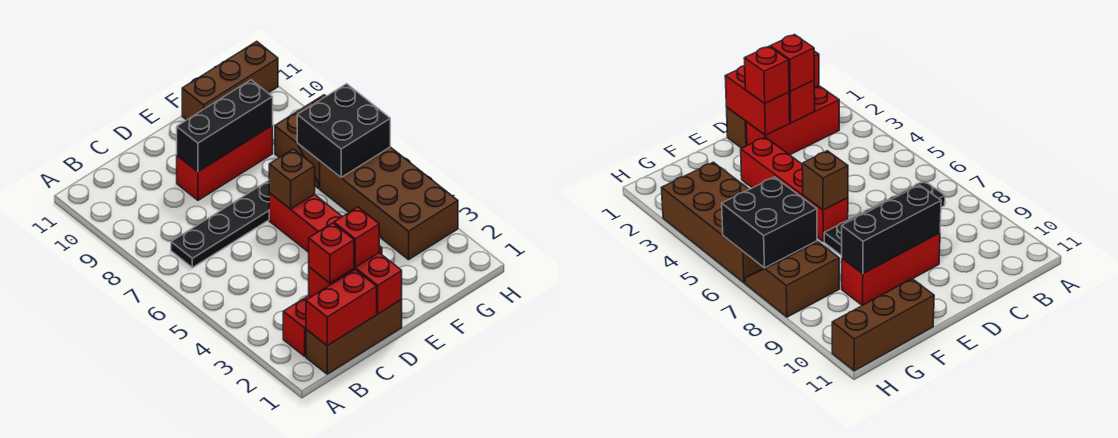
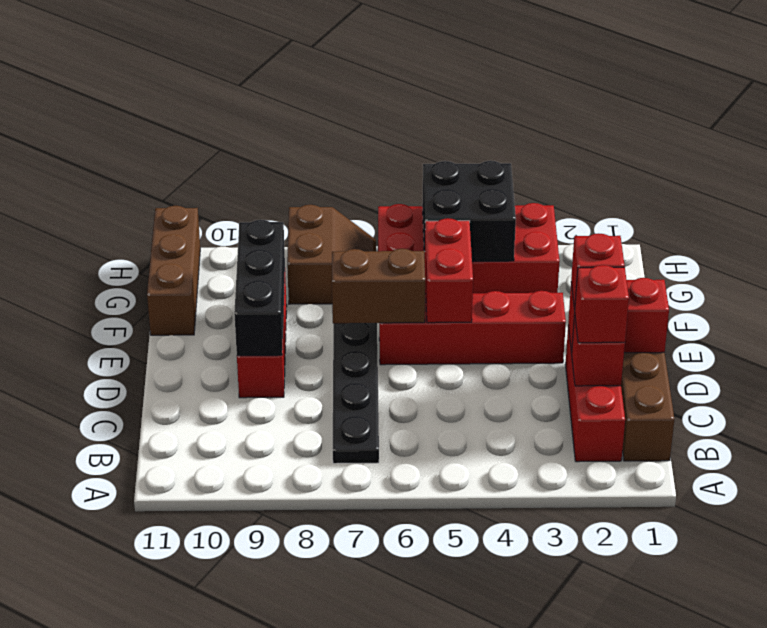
red brick B1:C1 level 2 -> red brick E5:F5 level 2
brown brick E6 level 2 -> brown brick E6:E7 level 2
brown brick G3:H6 level 1 -> red brick G3:H6 level 1
black brick G6:H7 level 2 -> black brick G4:H5 level 2

